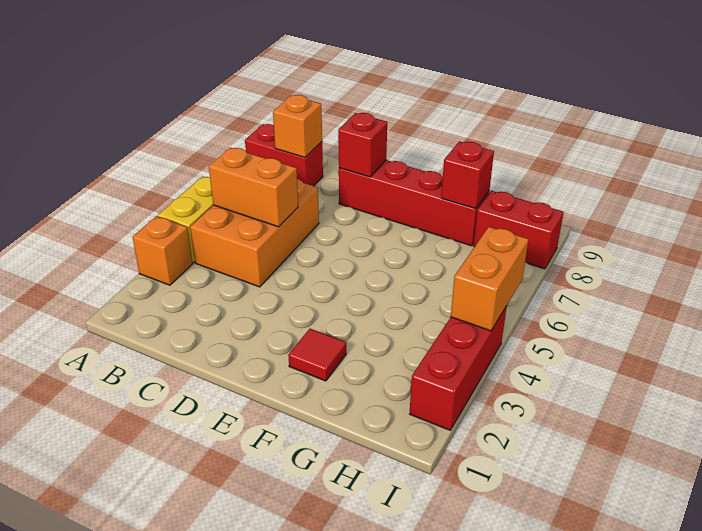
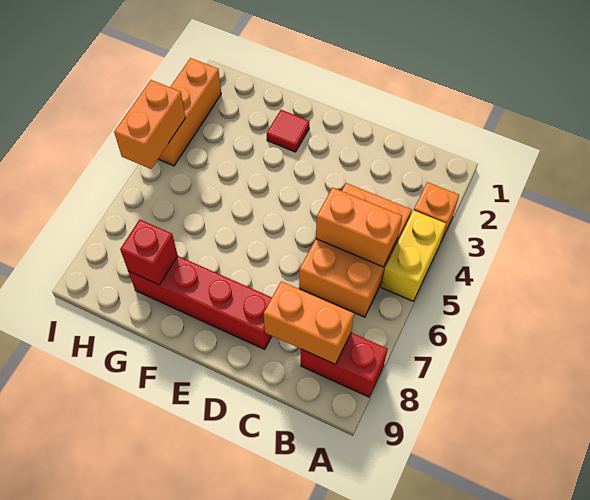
orange brick B8 level 2 -> orange brick B8:C8 level 2
red brick D8 level 2 -> none
red brick H8:I8 level 1 -> none
red brick I2:I4 level 1 -> orange brick I2:I4 level 1

